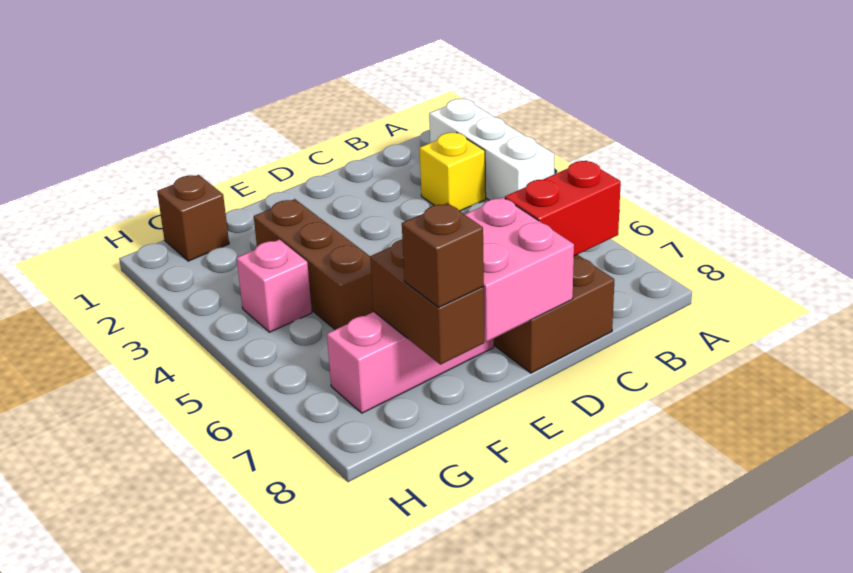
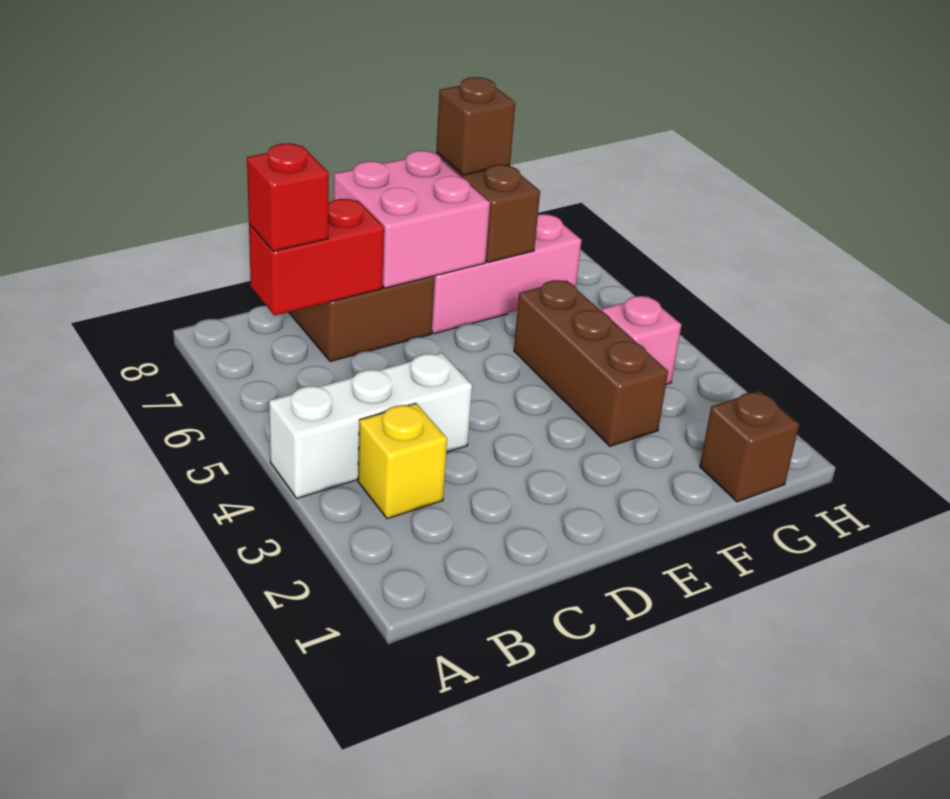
white brick A2:A4 level 1 -> white brick A4:C4 level 1
none -> red brick B7 level 3

